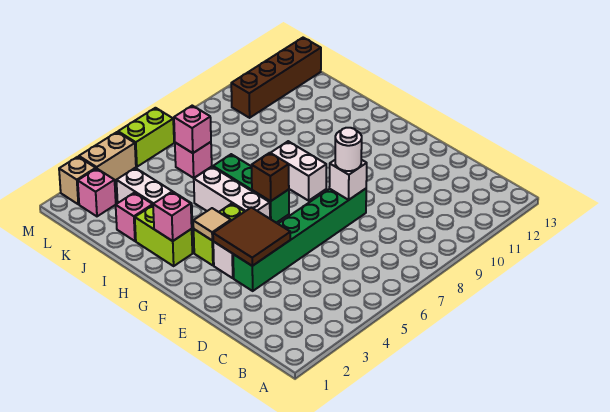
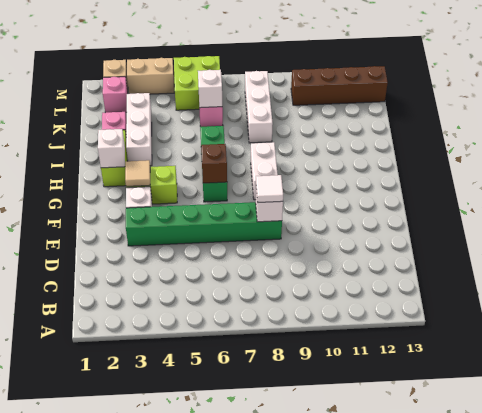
brown tile E3:F4 level 2 -> none
white round brick E8 level 3 -> white tile E8 level 3
white brick G5:I5 level 1 -> white brick J8:L8 level 1
pink brick H2 level 2 -> white brick H2 level 2
pink brick K6 level 2 -> white brick K6 level 2
lime brick M5:M6 level 1 -> lime brick L5:M6 level 1

